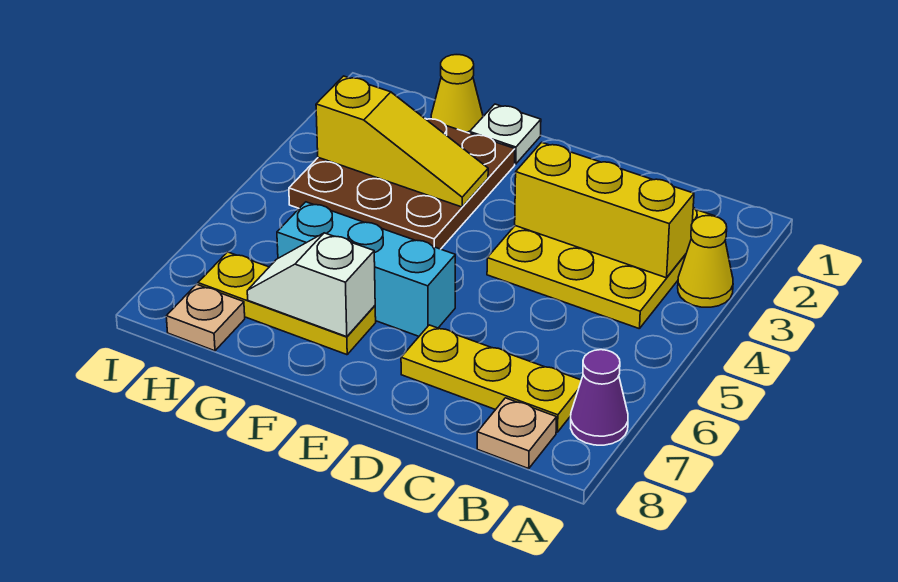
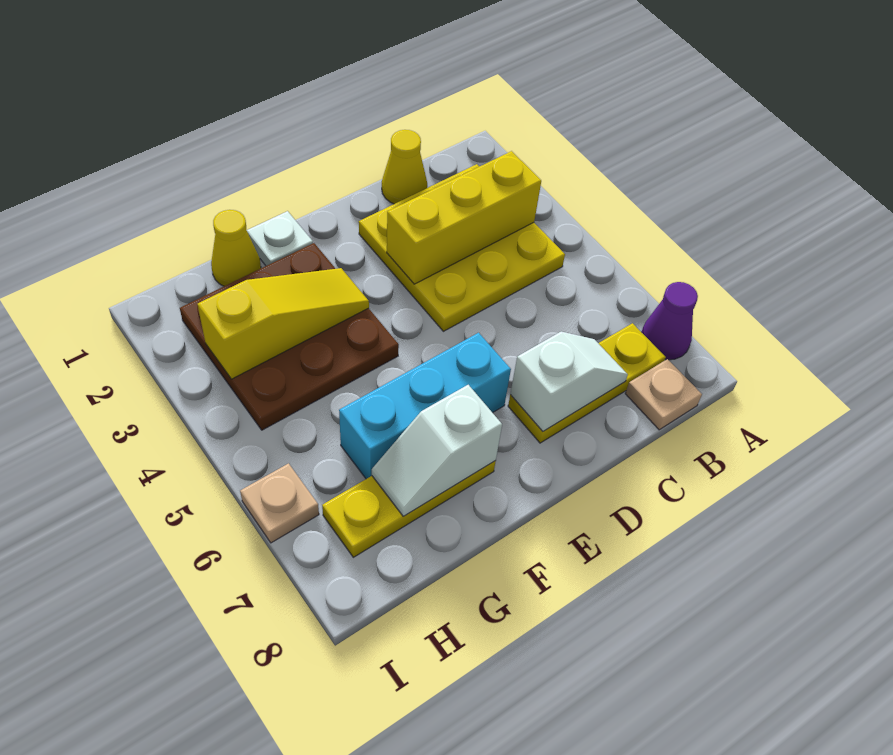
yellow cone A3 level 1 -> yellow cone C1 level 1
none -> white slope C7:D7 level 2 top D
tan plate H8 level 1 -> tan plate I6 level 1

